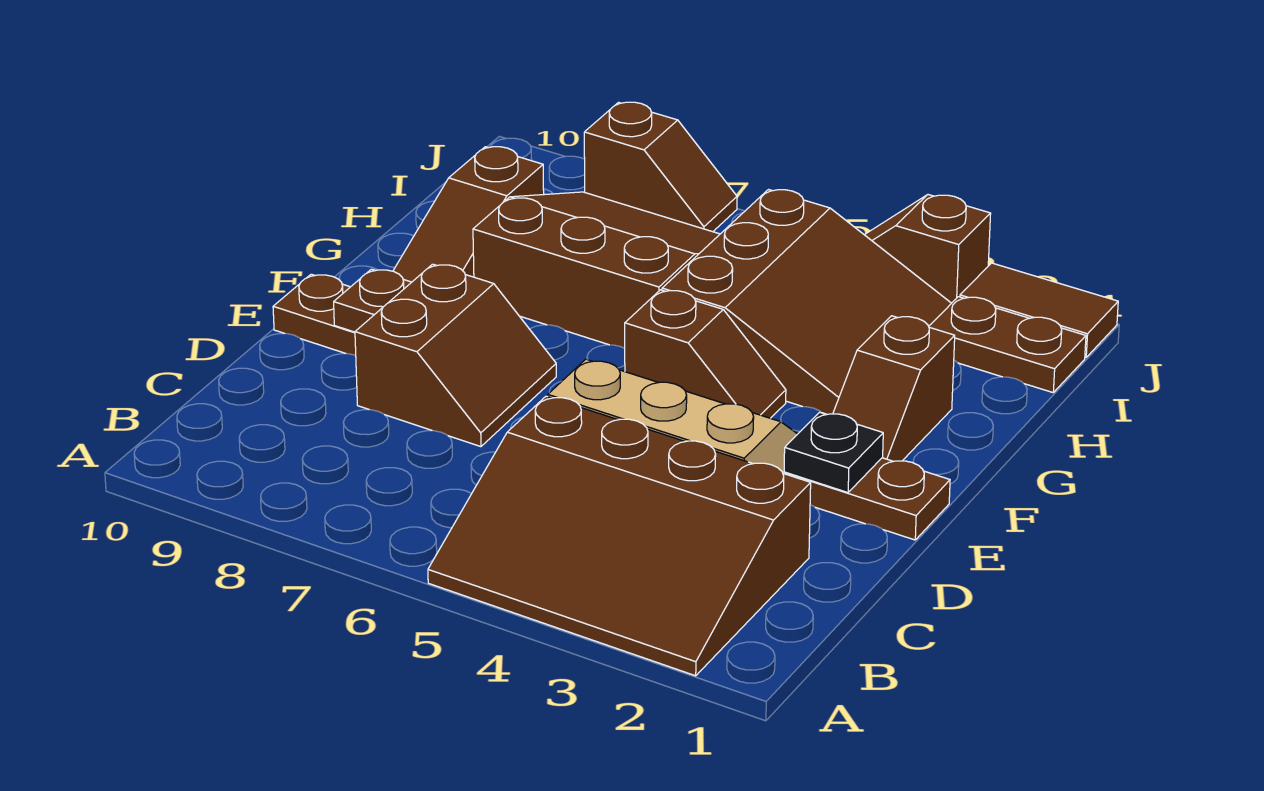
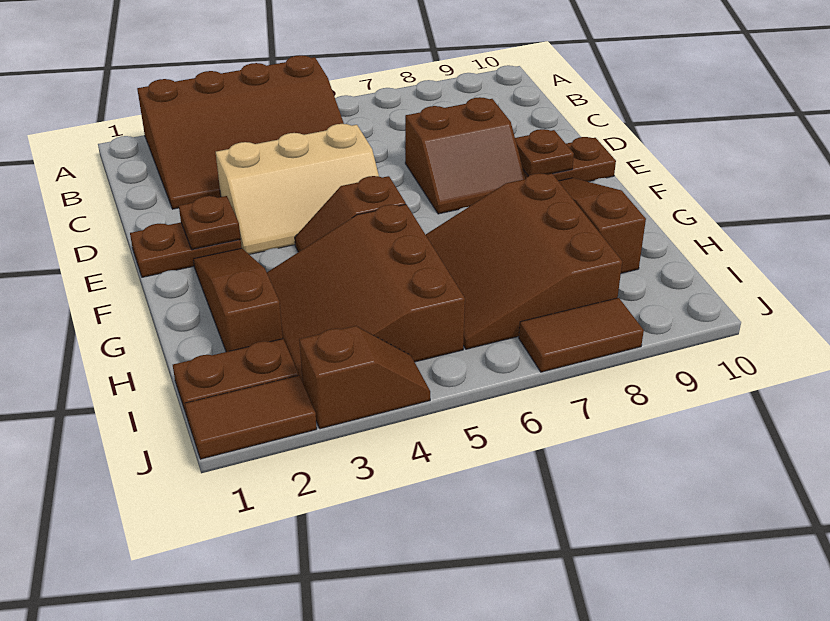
brown slope A2:C5 level 1 top C -> brown slope A2:C5 level 1 top A
brown slope D7:E8 level 1 top 8 -> brown slope D7:E8 level 1 top D
black plate E2 level 2 -> brown plate E2 level 2
brown slope F2:G2 level 1 top G -> brown slope F2:H2 level 1 top H
brown slope G6:I8 level 1 top G -> brown slope G6:I8 level 1 top 8
brown slope J7:J8 level 1 top 8 -> brown tile J7:J8 level 1

